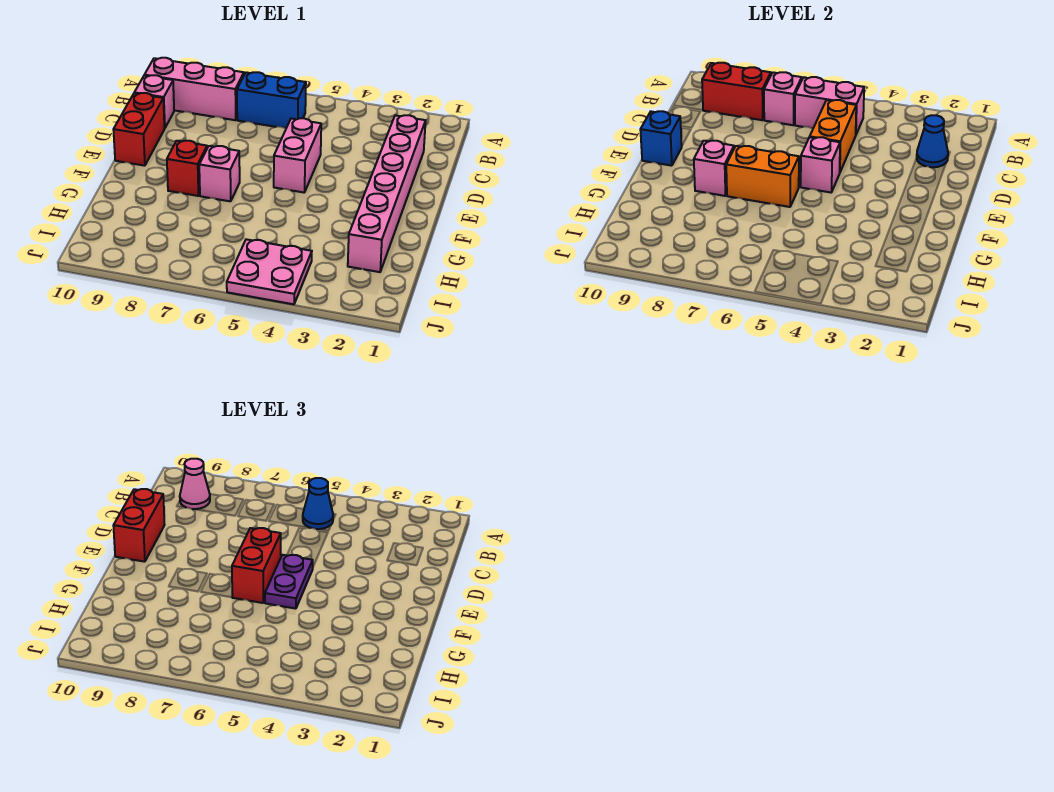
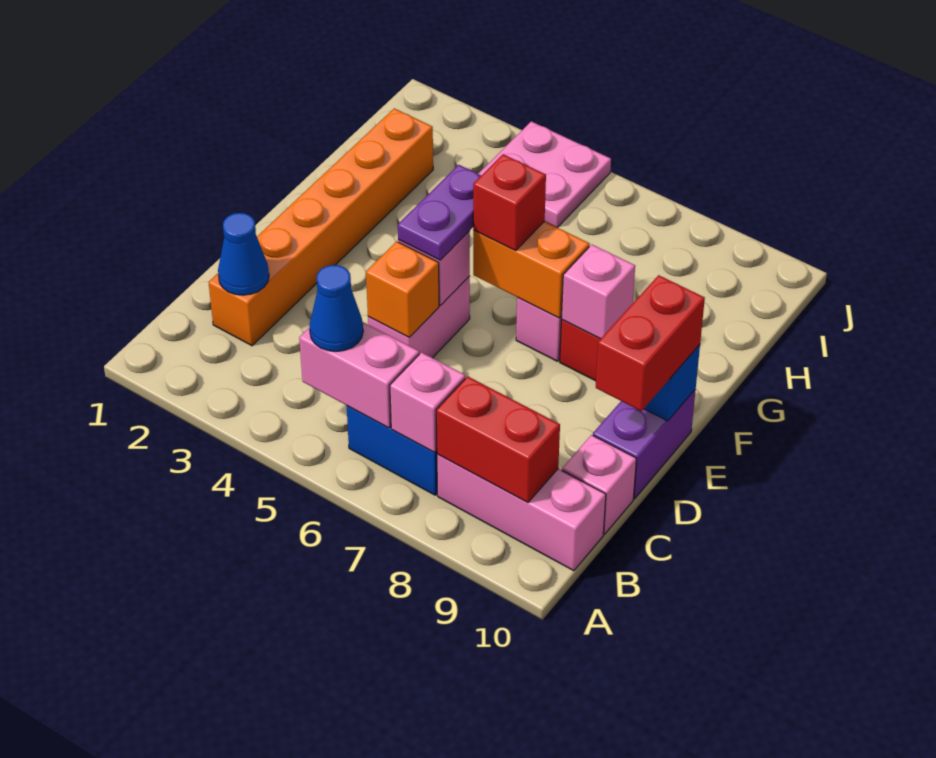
pink cone B9 level 3 -> none
pink brick C2:H2 level 1 -> orange brick C2:H2 level 1
orange brick C5:D5 level 2 -> orange brick D5 level 2
red brick D10:E10 level 1 -> purple brick D10:E10 level 1
red brick E6:F6 level 3 -> red brick F6 level 3

